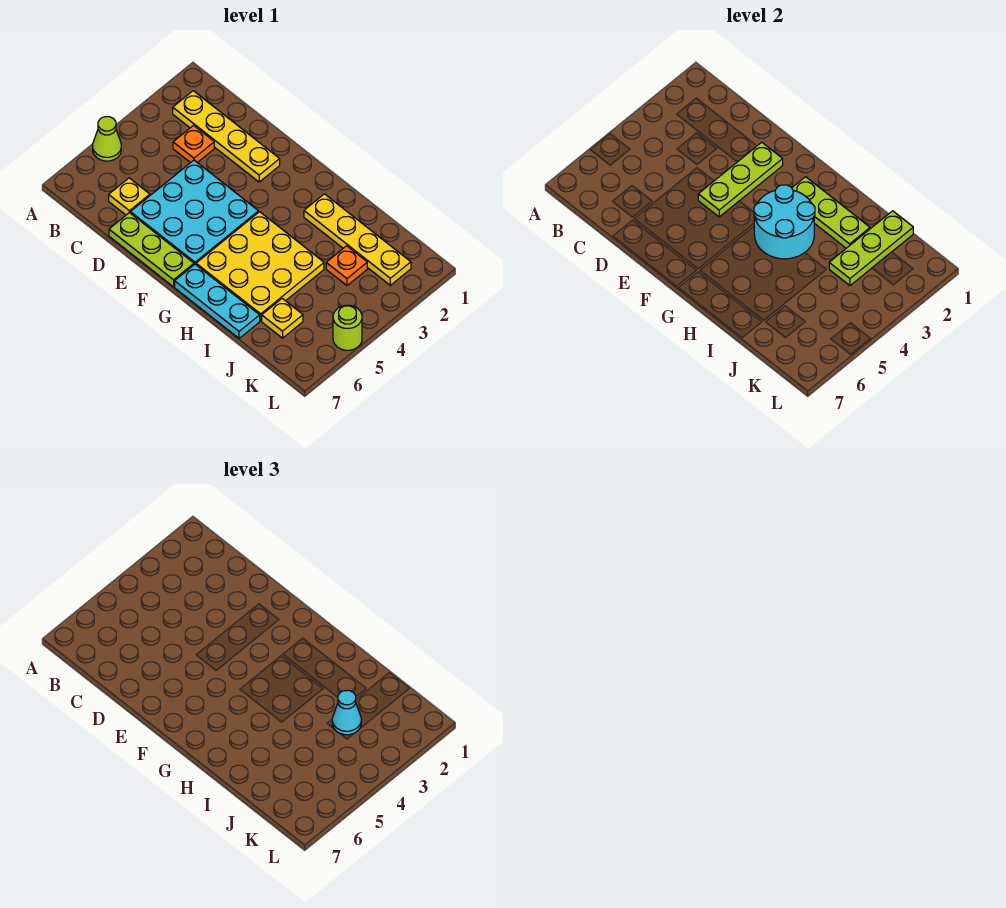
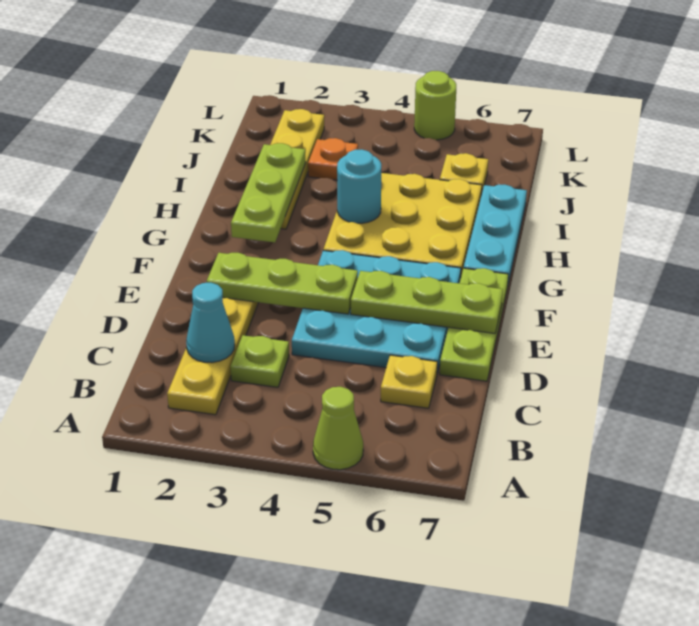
orange plate C3 level 1 -> lime plate C3 level 1
cyan round brick G3:H4 level 2 -> cyan round brick H4 level 2
lime plate J1:J3 level 2 -> lime plate E5:E7 level 2
cyan cone J3 level 3 -> cyan cone C2 level 2

